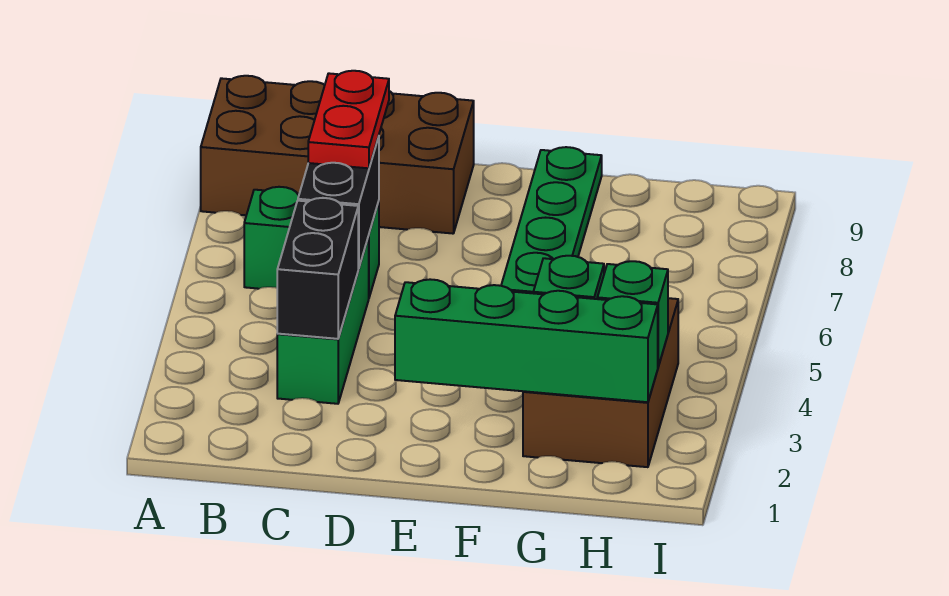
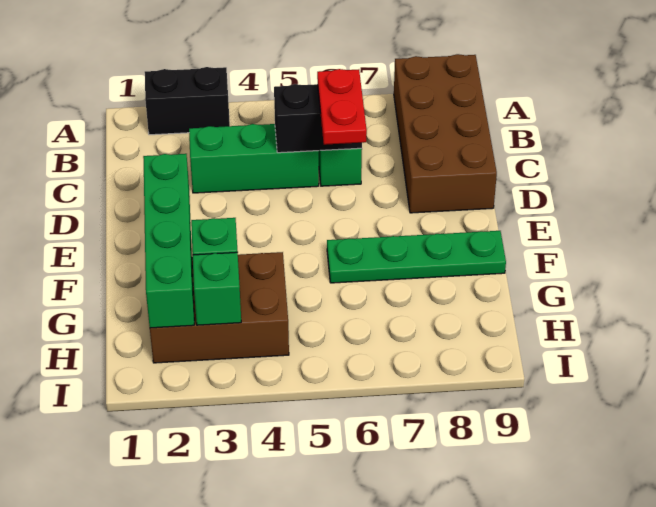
black brick C3:C4 level 2 -> black brick A2:A3 level 1
red plate C6:C7 level 3 -> red plate C6:D6 level 3

